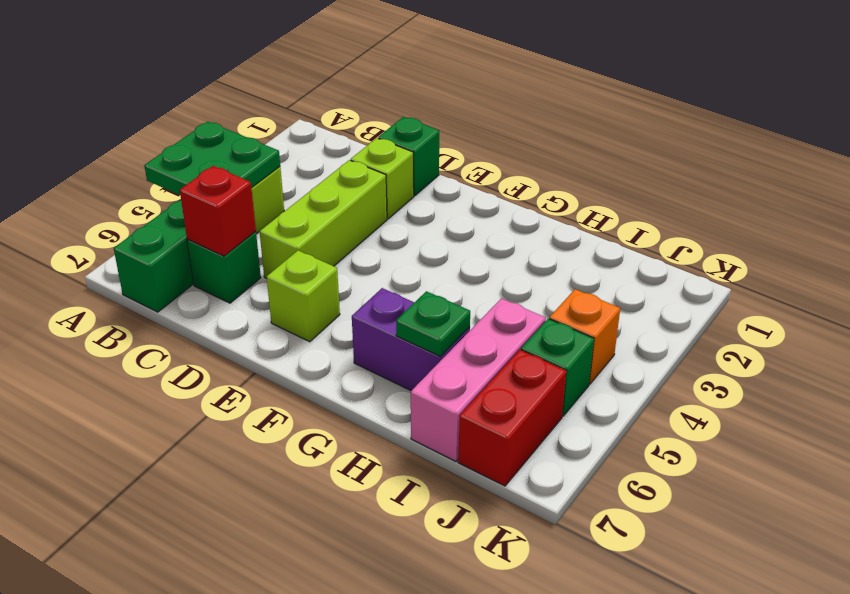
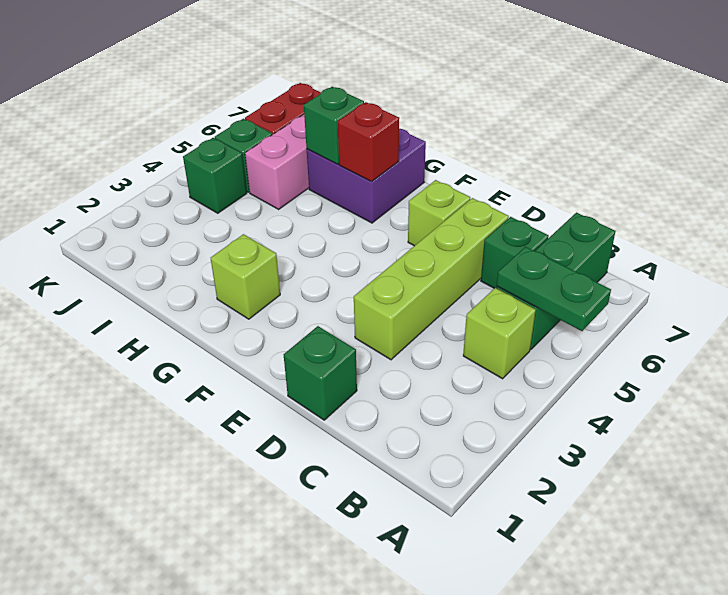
green plate A4:B5 level 2 -> green plate A5:B5 level 2
red brick C6 level 2 -> red brick G6 level 2
lime brick D2 level 1 -> lime brick G2 level 1
lime brick D3:D5 level 1 -> lime brick D3:D6 level 1
purple brick G6:H6 level 1 -> purple brick G6:H7 level 1
green plate H6 level 2 -> green brick H6 level 2
orange brick J4 level 1 -> green brick J4 level 1

